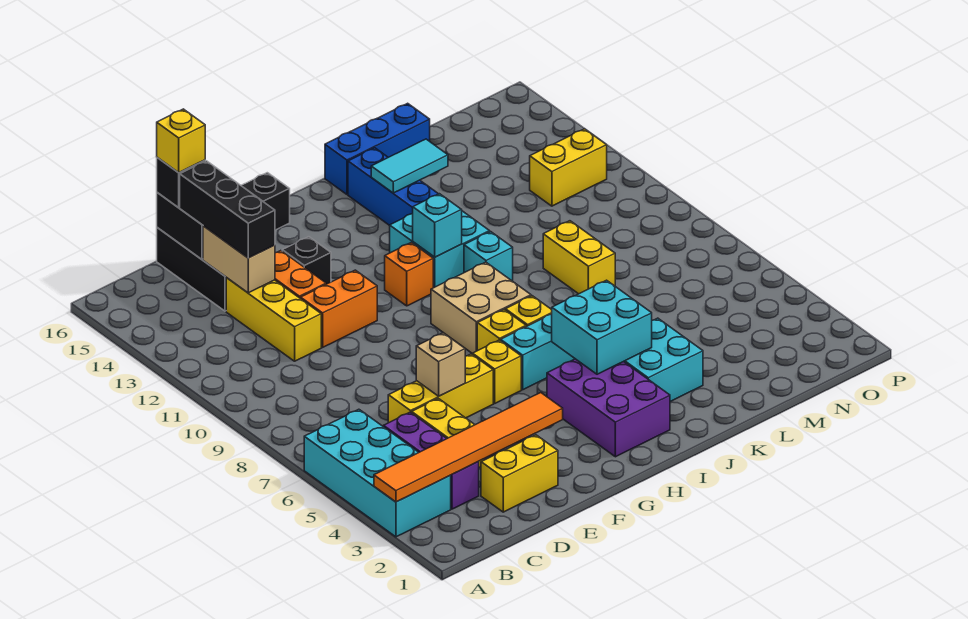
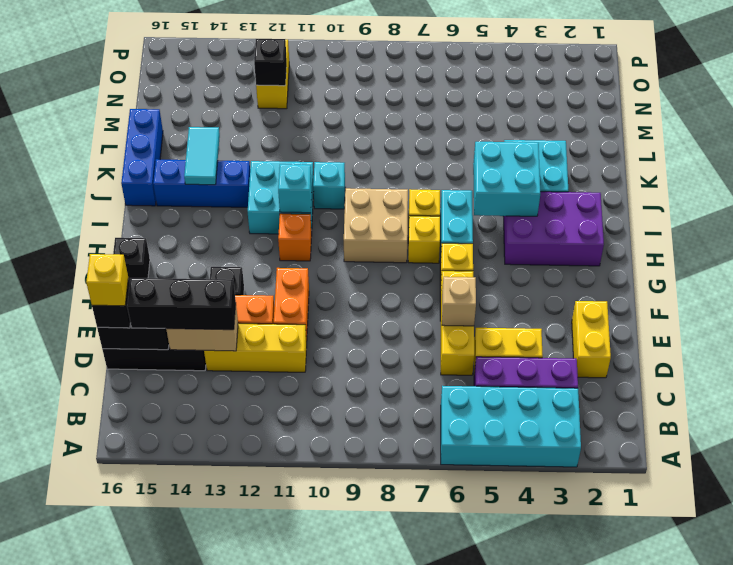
orange tile A3:F3 level 2 -> none
yellow brick L8:L9 level 1 -> none
none -> black brick N12 level 2

